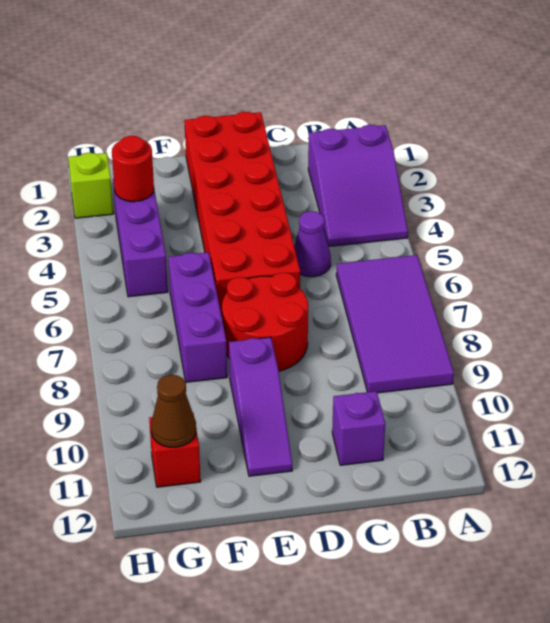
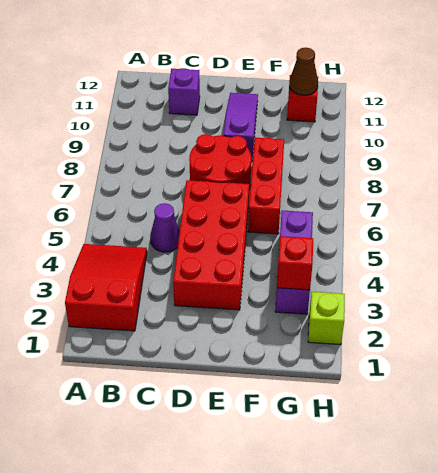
purple slope A2:B4 level 1 top 2 -> red slope A2:B4 level 1 top 2
purple tile A6:B9 level 1 -> none
red brick D1:E6 level 1 -> red brick D3:E6 level 1
purple brick F6:F8 level 1 -> red brick F6:F8 level 1
red round brick G3 level 2 -> red brick G3 level 2

